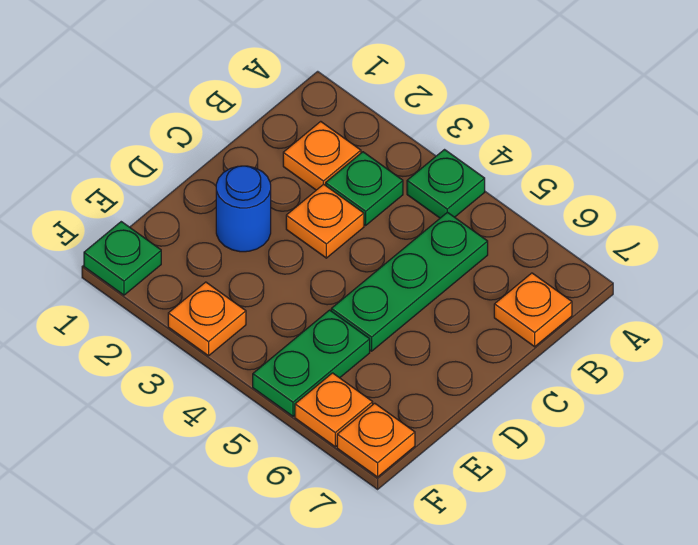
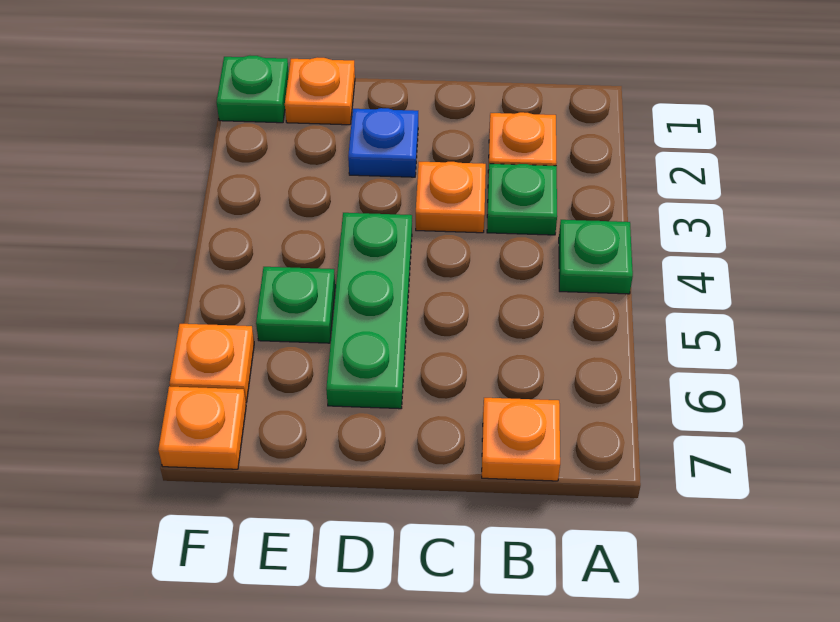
green plate B5:D5 level 1 -> green plate D4:D6 level 1
blue round brick D2 level 1 -> blue plate D2 level 1
green plate E5:F5 level 1 -> green plate E5 level 1
orange plate F3 level 1 -> orange plate E1 level 1

